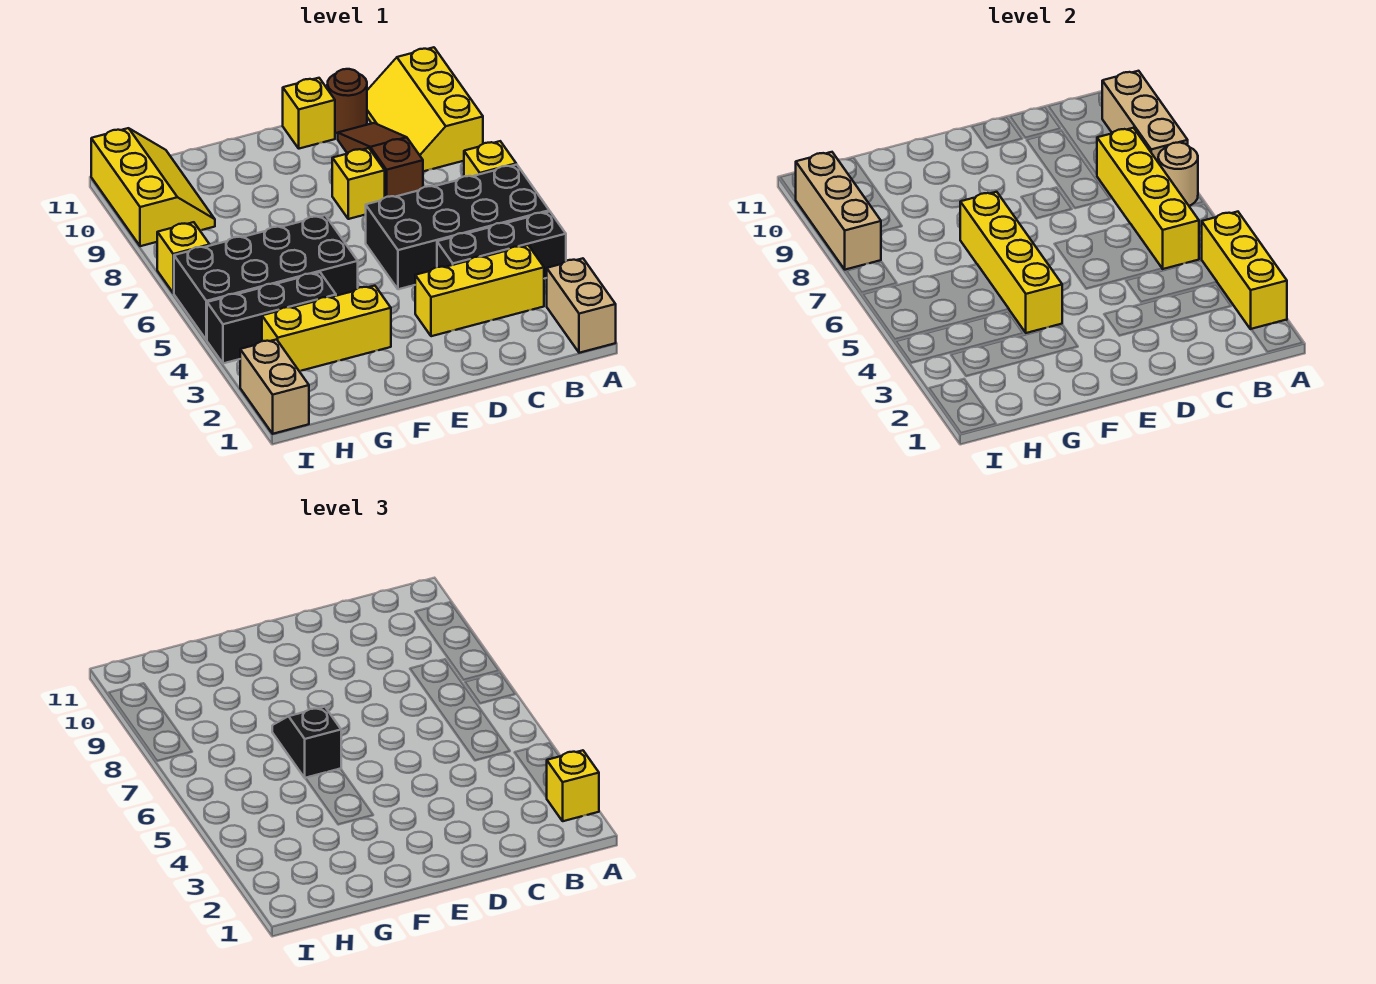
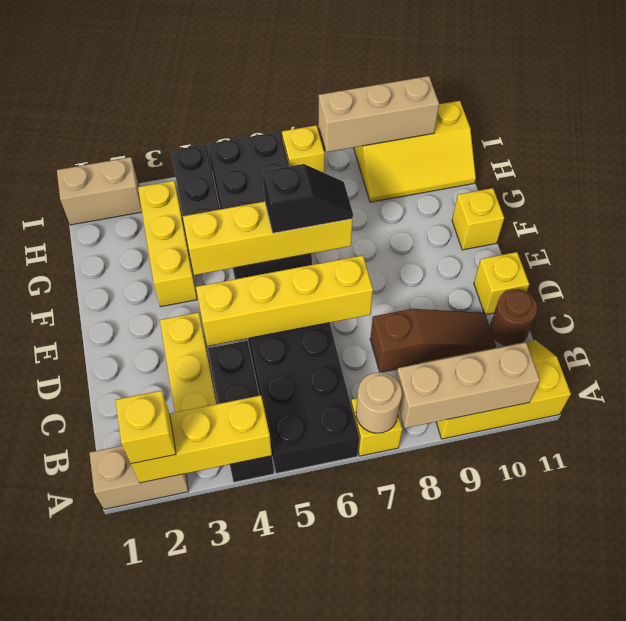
yellow brick B5:B8 level 2 -> yellow brick D4:D7 level 2
yellow brick D8 level 1 -> yellow brick F11 level 1

